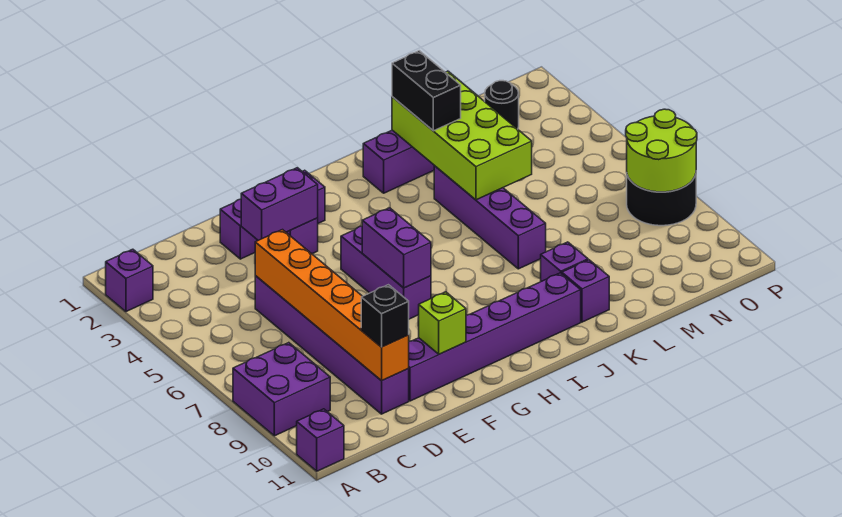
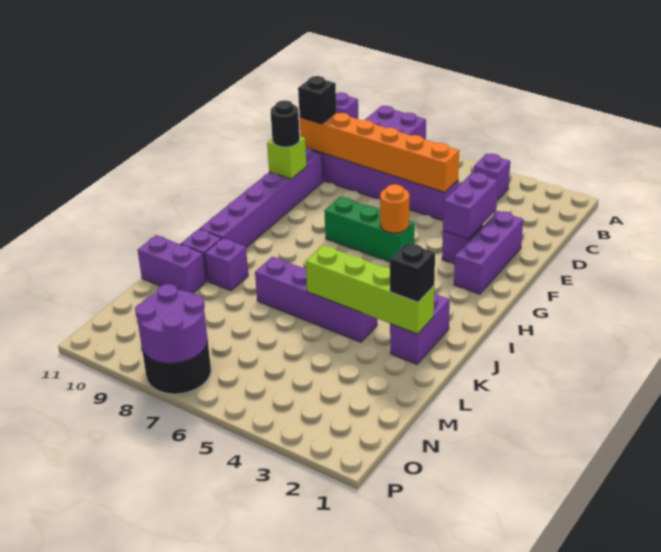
purple brick A2 level 1 -> purple brick B4 level 1
purple brick G5:G7 level 1 -> green brick G5:G7 level 1
none -> orange round brick G5 level 2
purple brick G6:G7 level 2 -> purple brick L10:L11 level 1
lime brick K2:L5 level 2 -> lime brick K2:K5 level 2
black brick K2:K3 level 3 -> black brick K2 level 3
black round brick N2 level 1 -> black round brick F10 level 3
lime round brick O7:P8 level 2 -> purple round brick O7:P8 level 2

